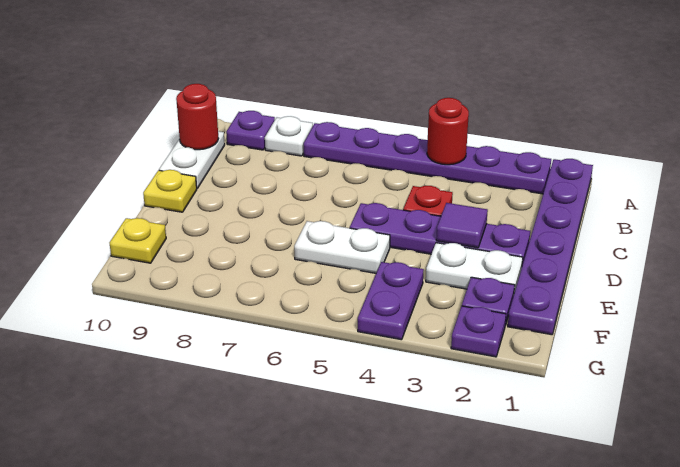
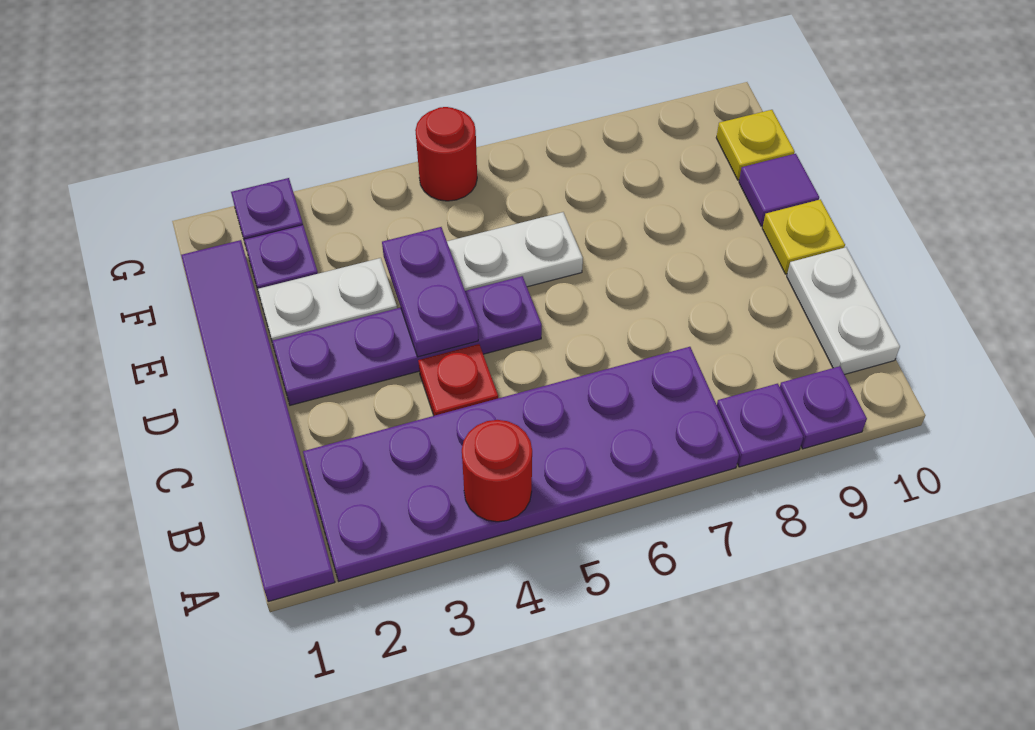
purple plate A1:F1 level 1 -> purple tile A1:F1 level 1
purple plate A2:A7 level 1 -> purple plate A2:B7 level 1
white plate A8 level 1 -> purple plate A8 level 1
red round brick B10 level 2 -> red round brick G5 level 1
purple tile D3 level 2 -> purple tile E10 level 1
purple plate F4:G4 level 1 -> purple plate D4:E4 level 2

